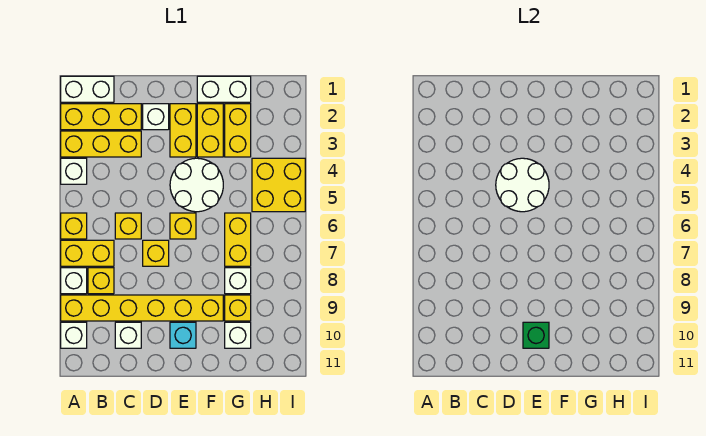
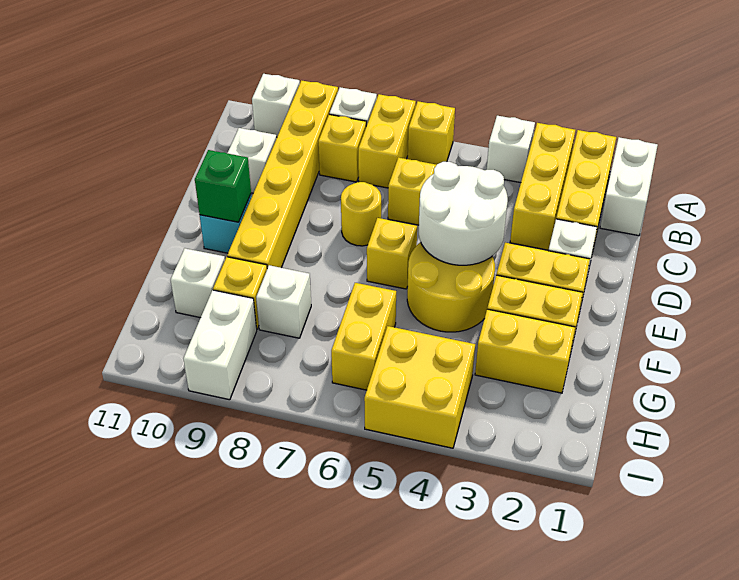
yellow brick D7 level 1 -> yellow round brick D7 level 1
white round brick E4:F5 level 1 -> yellow round brick E4:F5 level 1
white brick F1:G1 level 1 -> white brick H9:I9 level 1
yellow brick G6:G7 level 1 -> yellow brick G6:H6 level 1

